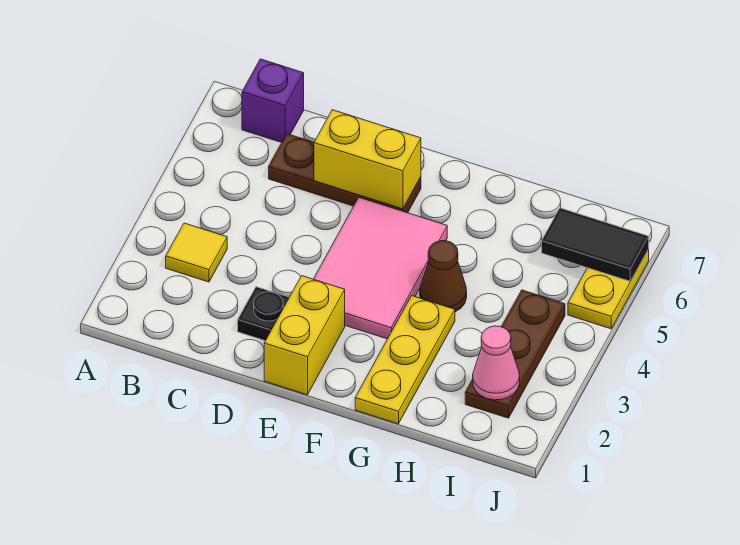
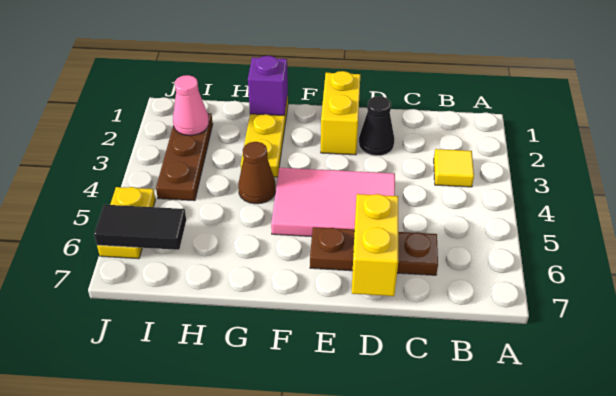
purple brick B7 level 1 -> purple brick G1 level 2
black plate D2 level 1 -> black cone D2 level 1
yellow brick D6:E6 level 2 -> yellow brick D6:D7 level 2
pink tile E3:F5 level 1 -> pink tile D4:F5 level 1

